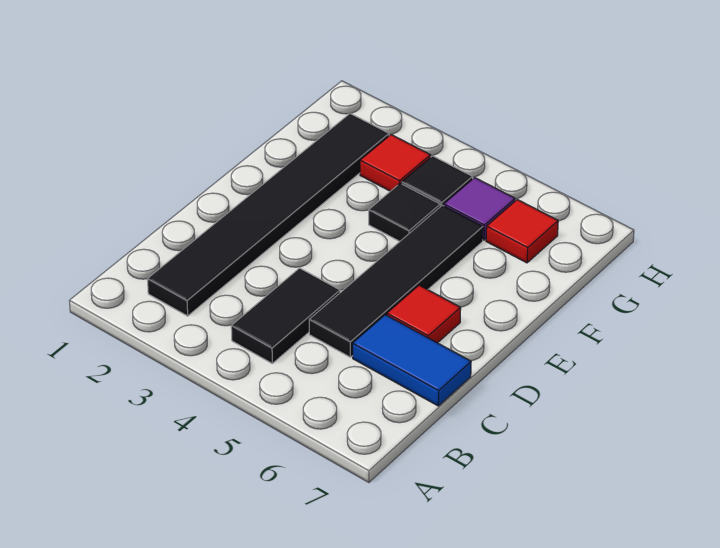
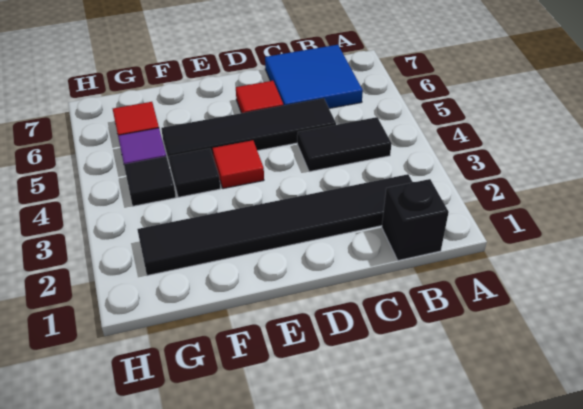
none -> black brick B1 level 1
blue tile C6:C7 level 1 -> blue tile B6:C7 level 1
red tile G3 level 1 -> red tile E4 level 1

